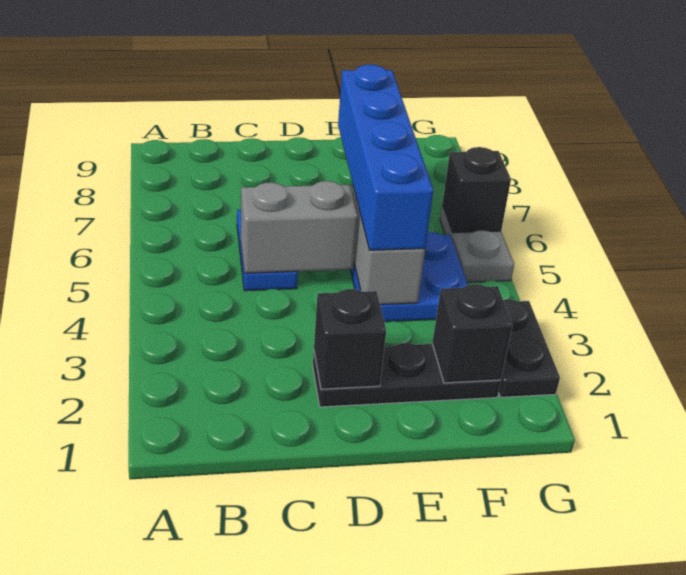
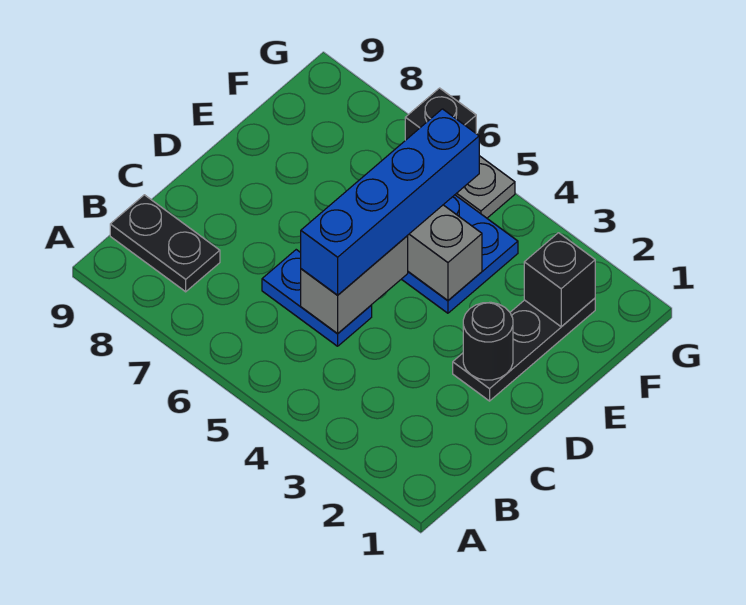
black brick D2 level 2 -> black round brick D2 level 2
blue brick E4:E7 level 3 -> blue brick C5:F5 level 3
black plate G2:G3 level 1 -> black plate B8:B9 level 1

